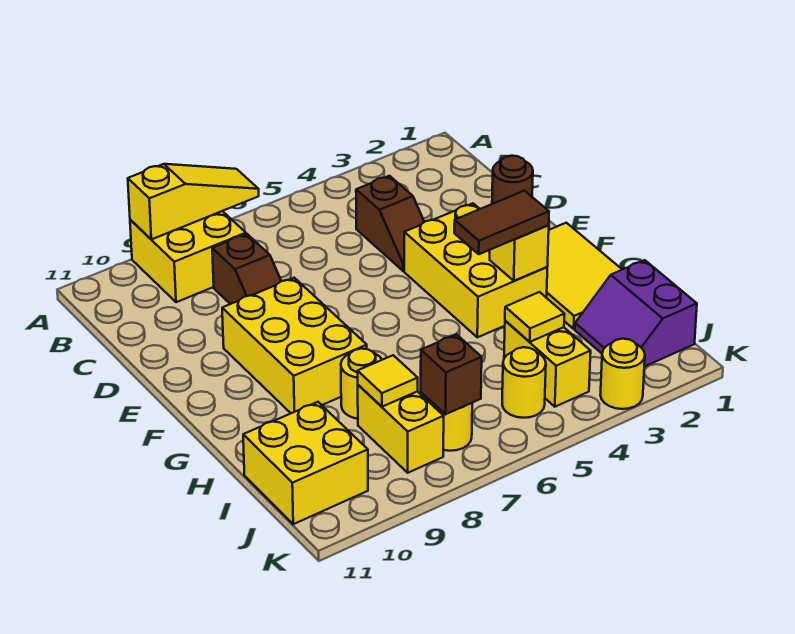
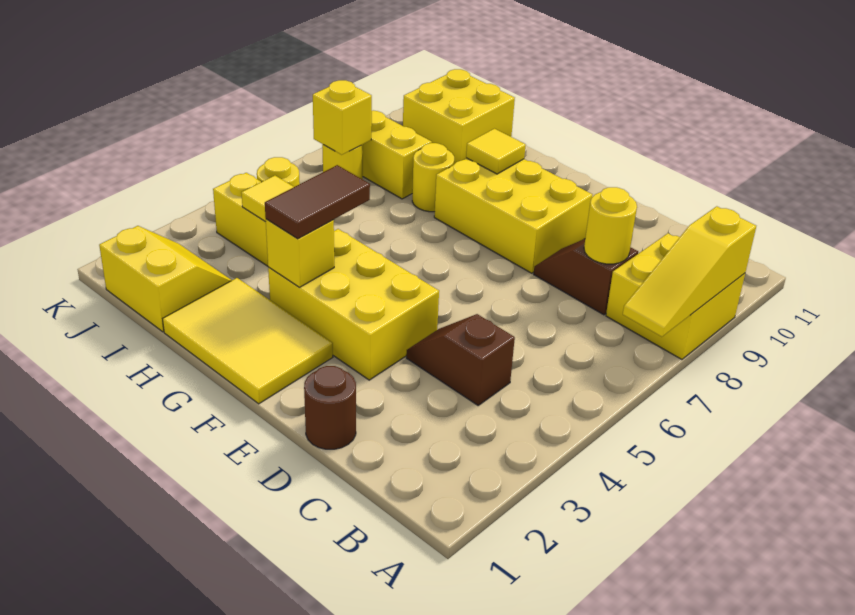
purple slope I1:J2 level 1 top 1 -> yellow slope I1:J2 level 1 top 1
yellow tile I8 level 2 -> yellow tile G9 level 2
brown brick J7 level 2 -> yellow brick J7 level 2
yellow round brick K3 level 1 -> yellow round brick C8 level 2

